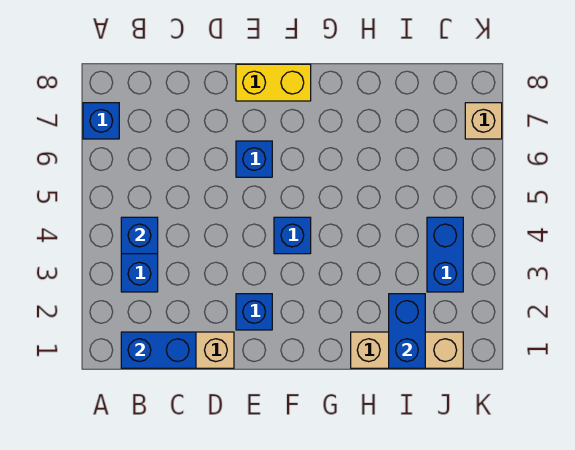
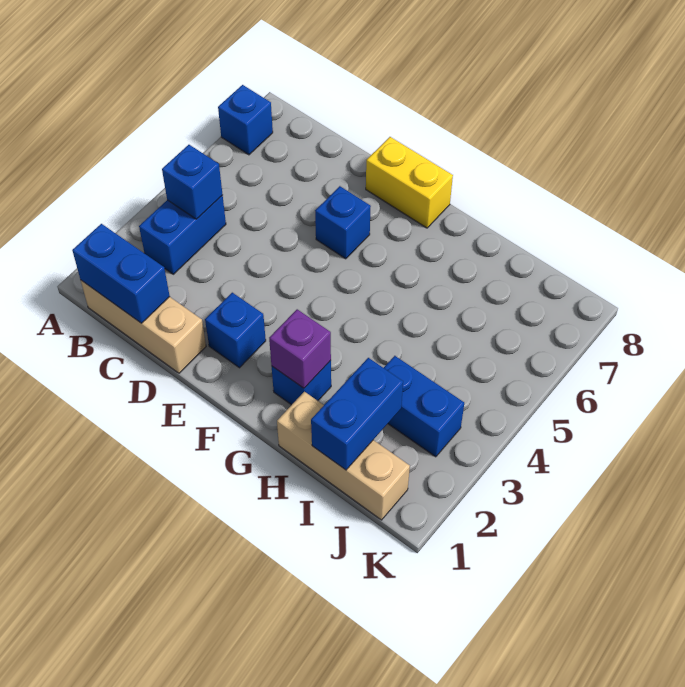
blue brick F4 level 1 -> blue brick G2 level 1
none -> purple brick G2 level 2
blue brick J3:J4 level 1 -> blue brick I3:J3 level 1
tan brick K7 level 1 -> none

